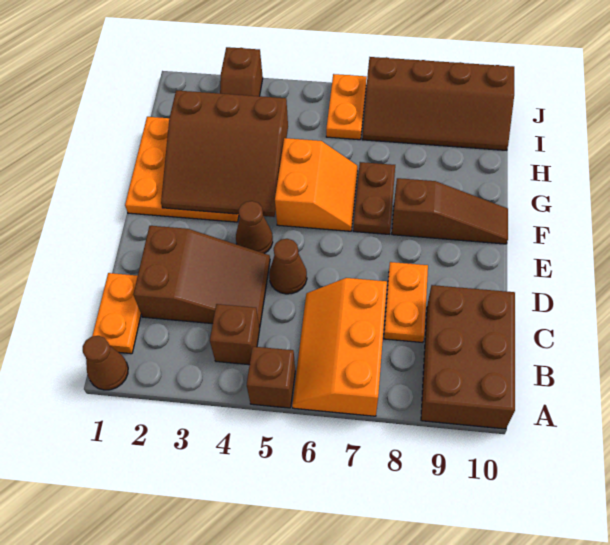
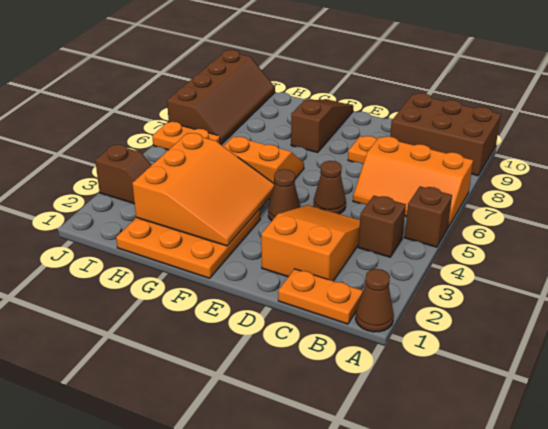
brown slope C2:D4 level 1 top 2 -> orange slope C2:D4 level 1 top 2
brown slope F2:H4 level 2 top H -> orange slope F2:H4 level 2 top H
brown plate F7:G7 level 1 -> none

